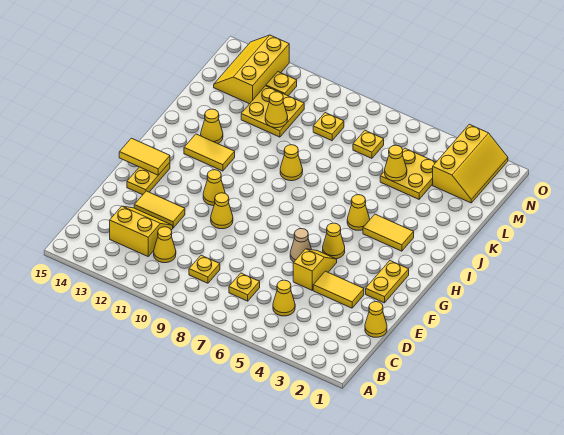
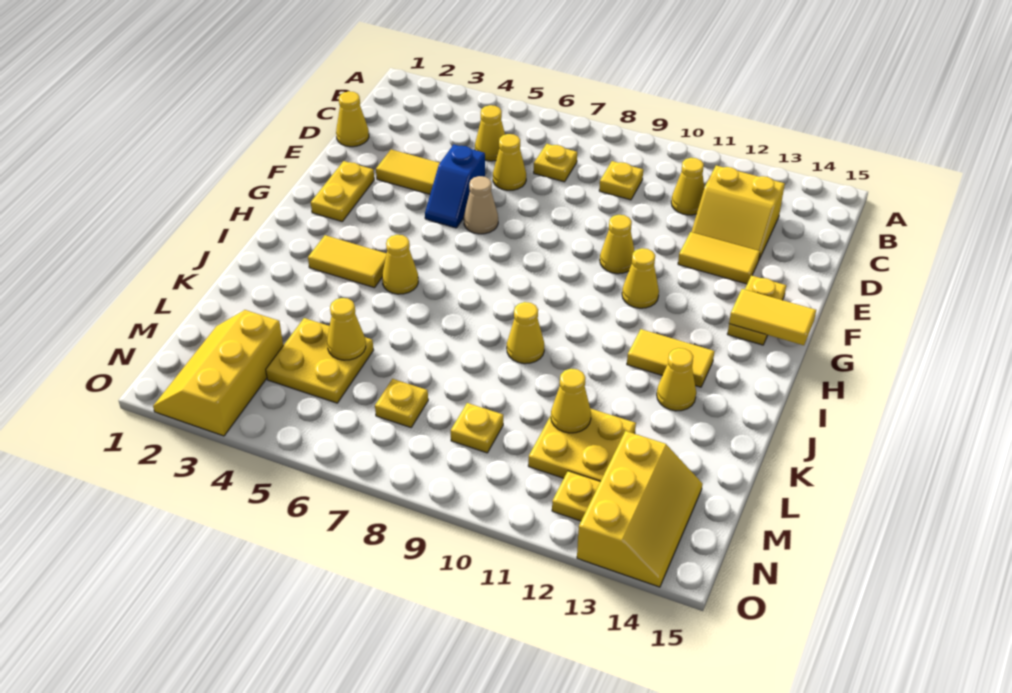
yellow slope E5:F5 level 1 top E -> blue slope E5:F5 level 1 top E
yellow cone G5 level 1 -> yellow cone D6 level 1

